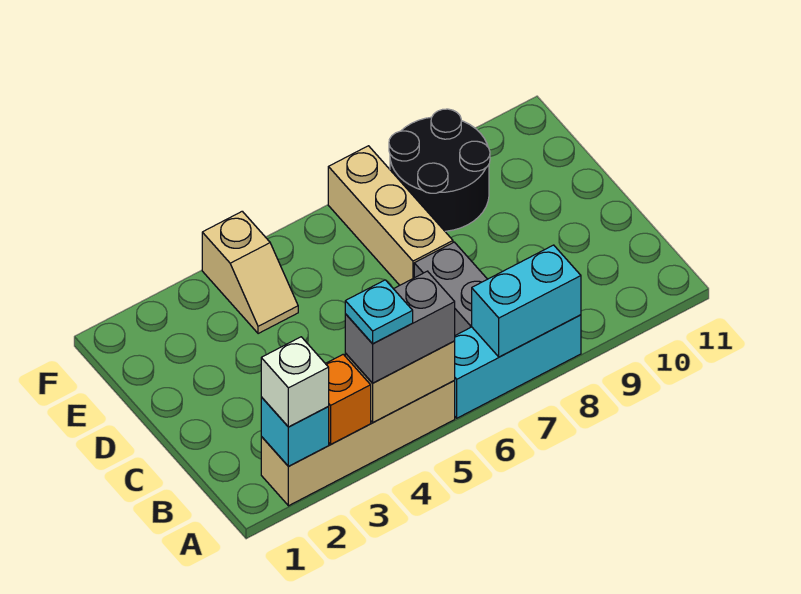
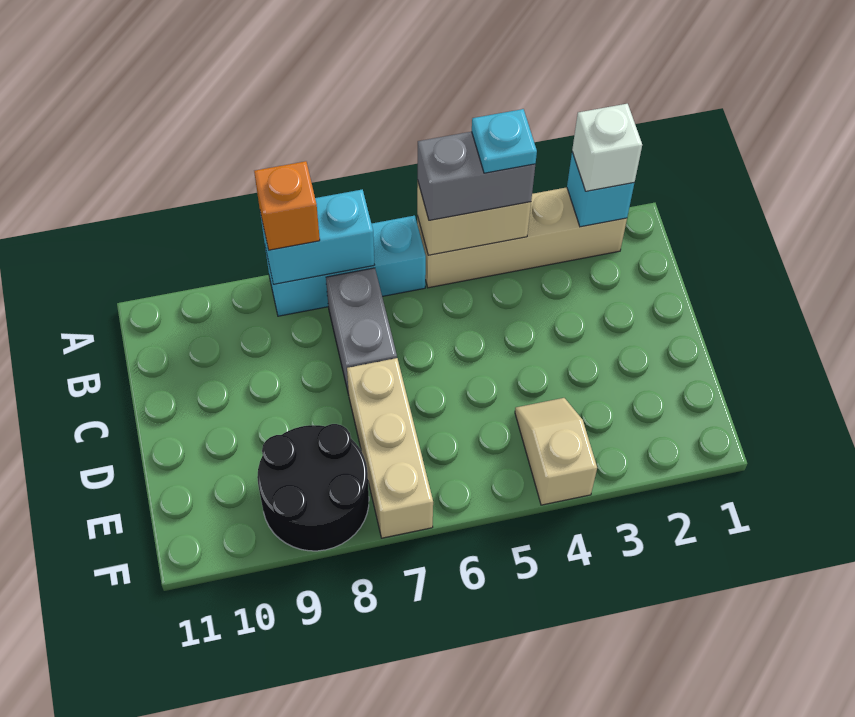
orange brick A3 level 2 -> orange brick A8 level 3

